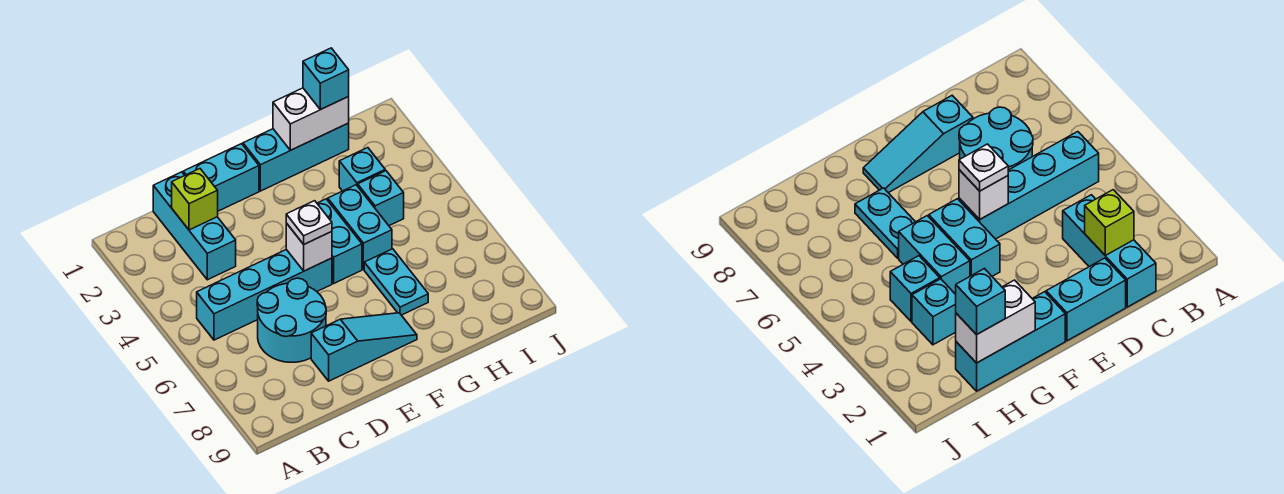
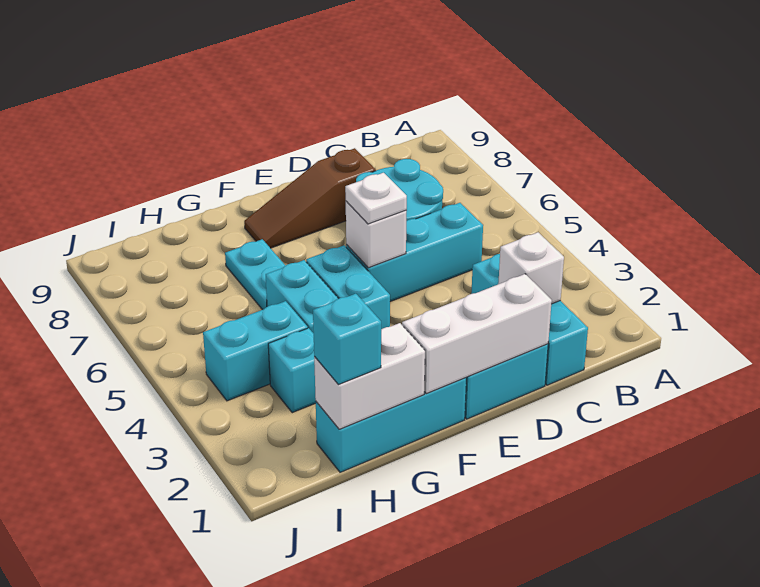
cyan brick B5:E5 level 1 -> cyan brick C5:E5 level 1
lime brick C2 level 2 -> white brick C2 level 2
none -> white brick D1:F1 level 2
cyan slope D8:F8 level 1 top D -> brown slope D8:F8 level 1 top D
cyan brick H4 level 1 -> cyan brick H4:I4 level 1

